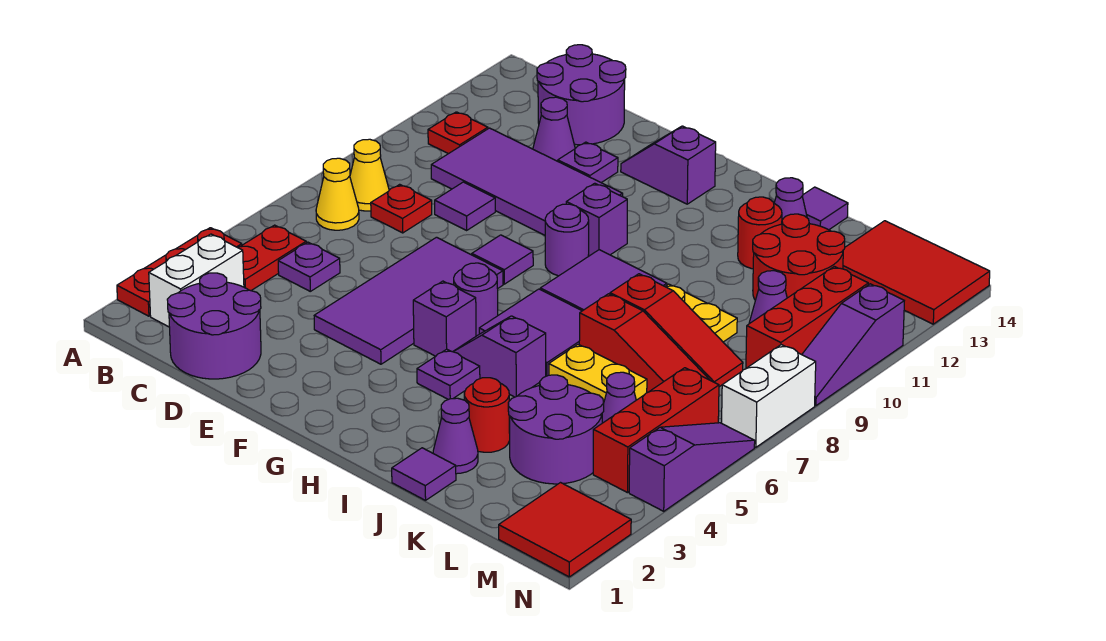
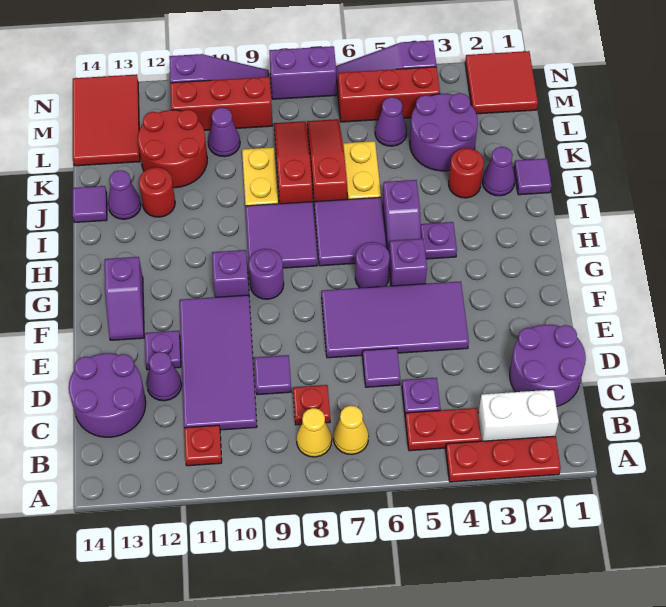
purple tile F8 level 1 -> purple tile D6 level 1
white brick N7:N8 level 1 -> purple brick N7:N8 level 1

